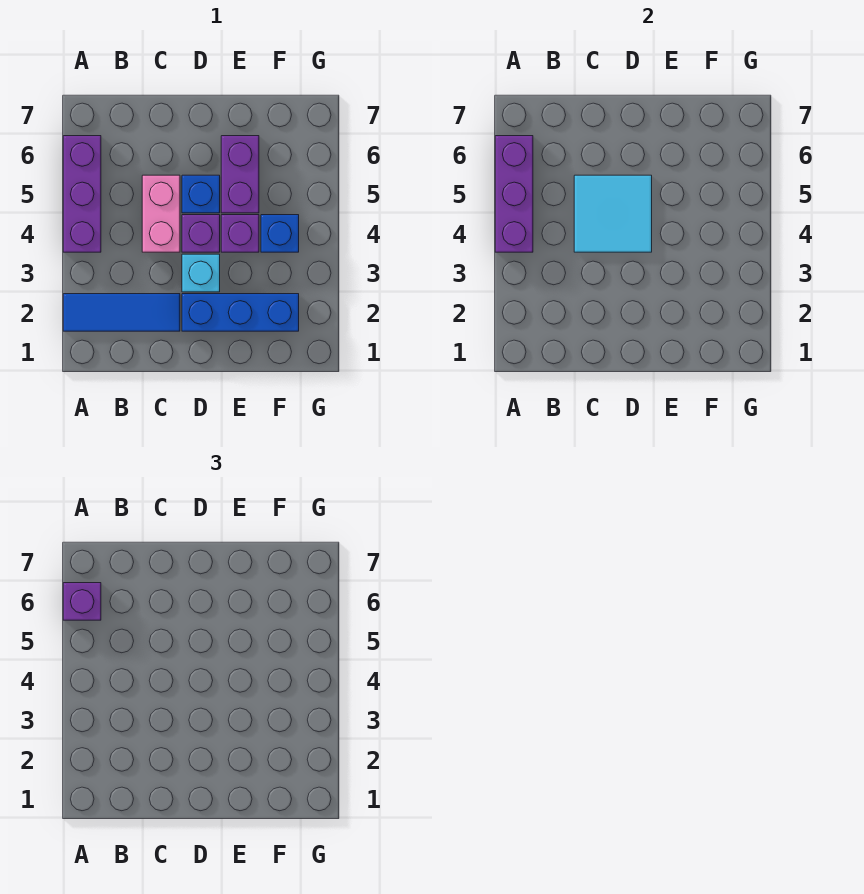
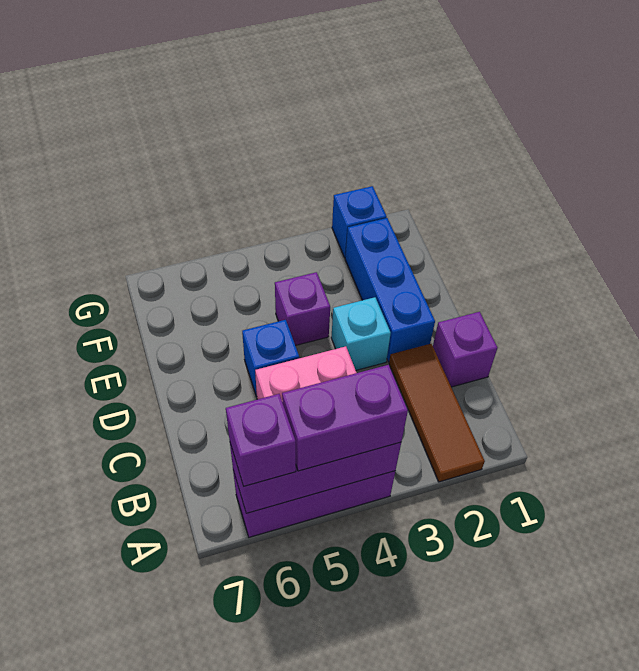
blue tile A2:C2 level 1 -> brown tile A2:C2 level 1
cyan tile C4:D5 level 2 -> none
purple brick D4 level 1 -> purple brick C1 level 1
purple brick E5:E6 level 1 -> purple brick A4:A5 level 3
blue brick F4 level 1 -> blue brick G2 level 1

